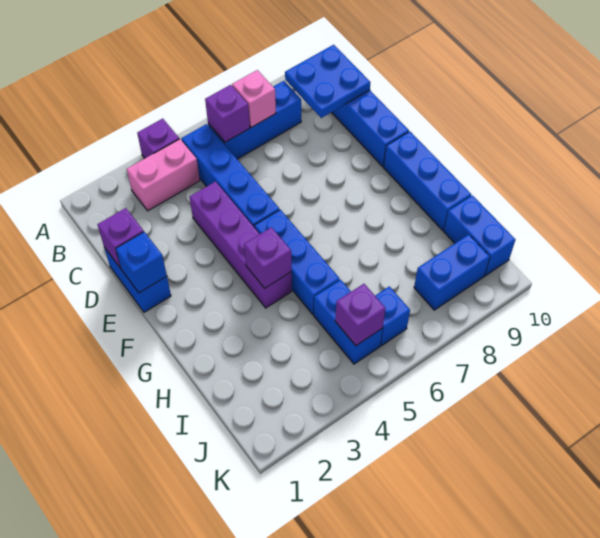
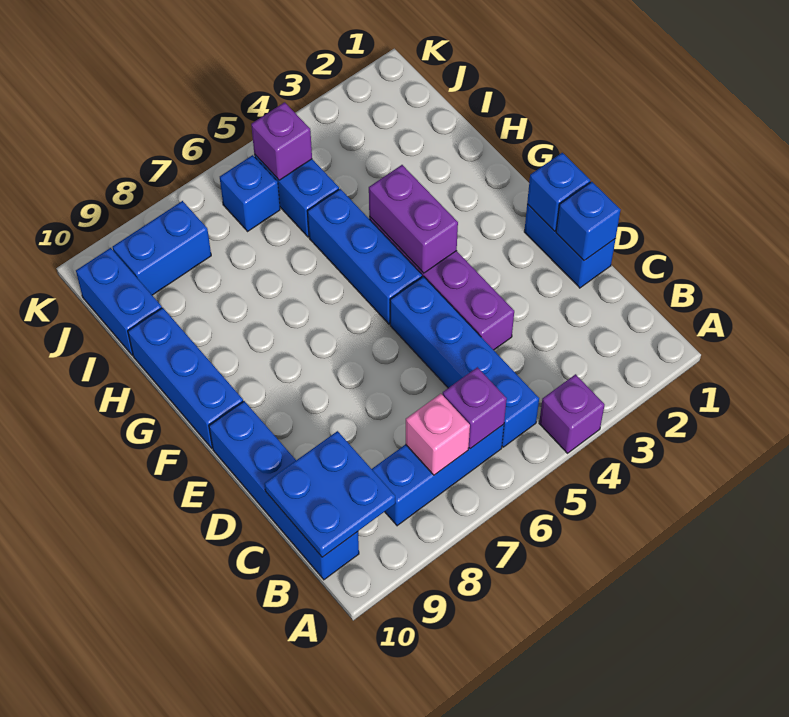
pink brick B3:B4 level 1 -> none
purple brick D1 level 2 -> blue brick D1 level 2
purple brick G4 level 2 -> purple brick F4:G4 level 2

